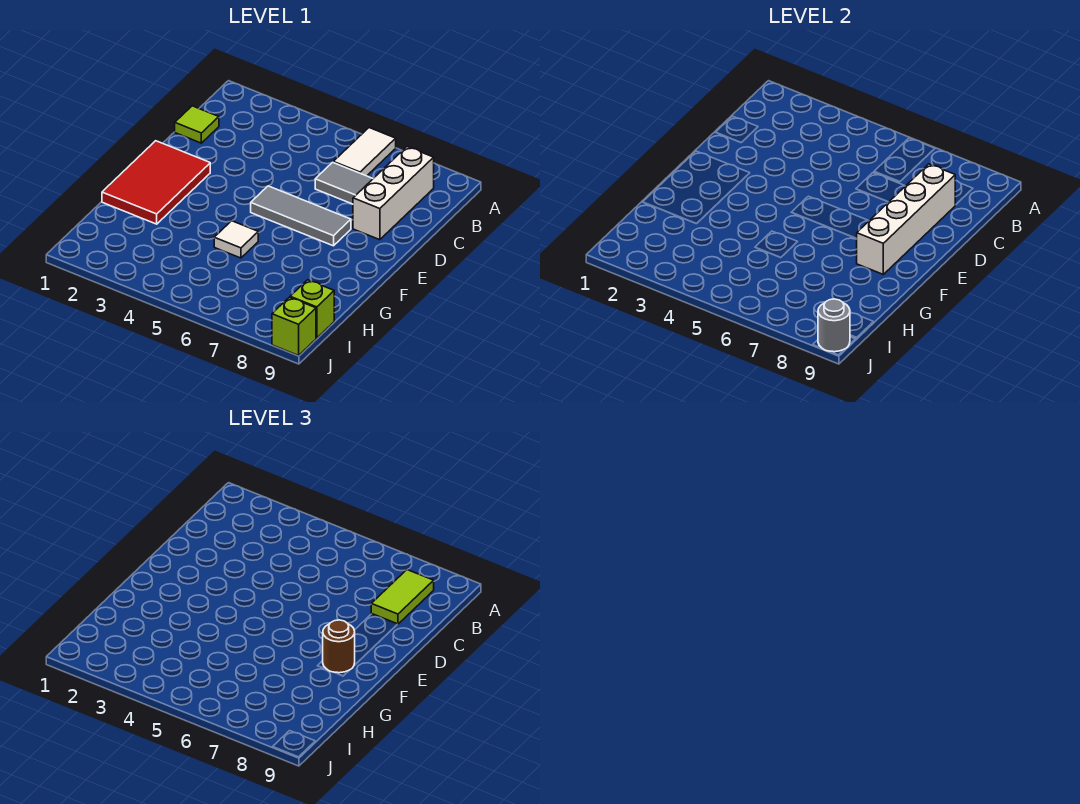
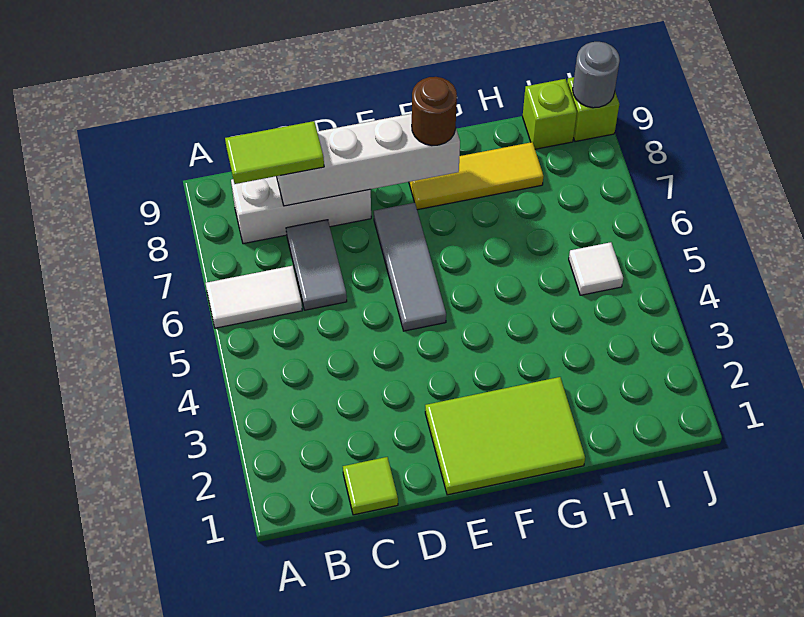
red tile E1:G2 level 1 -> lime tile E1:G2 level 1
none -> yellow tile F8:H8 level 1
white tile G5 level 1 -> white tile I5 level 1

